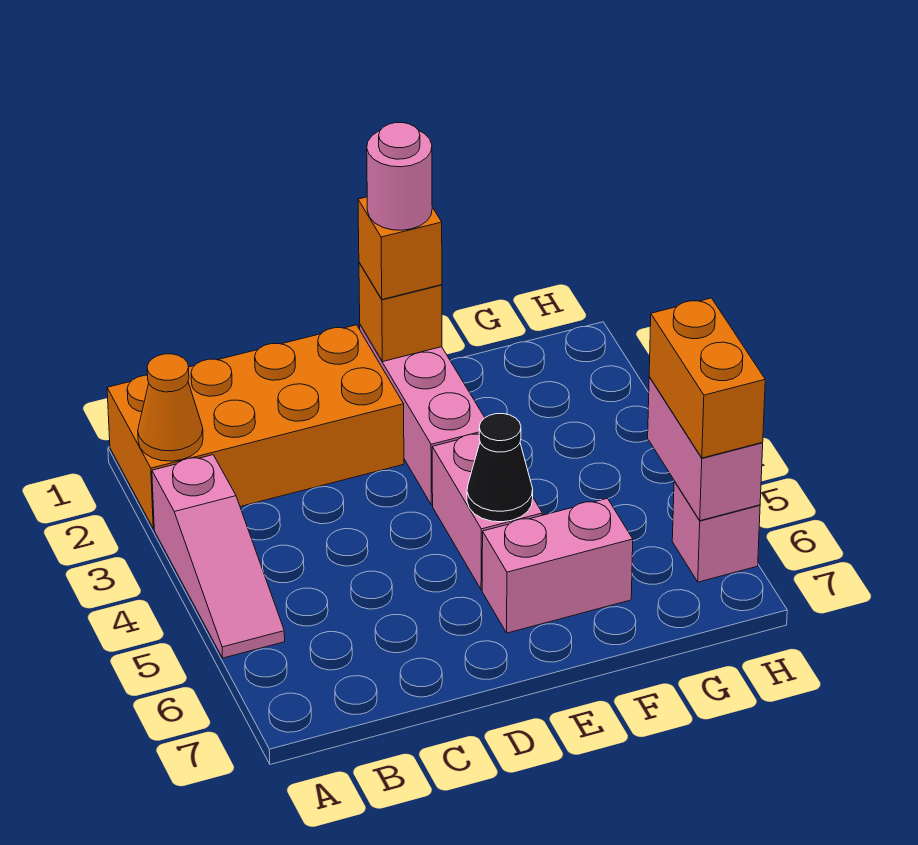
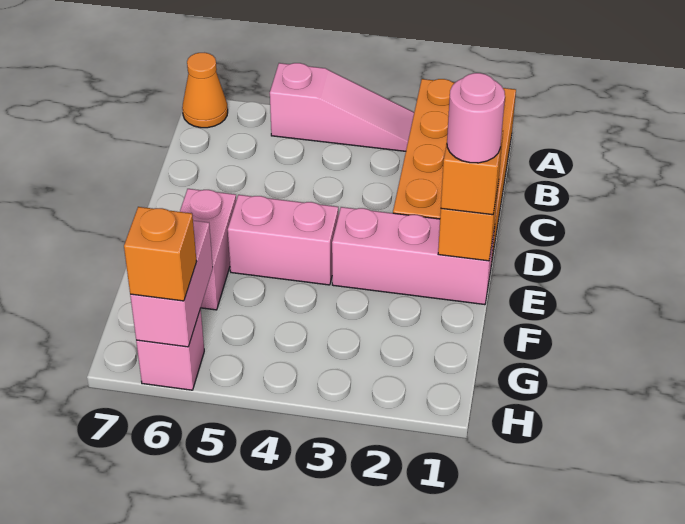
orange cone A2 level 2 -> orange cone A7 level 1
pink slope A3:A5 level 1 top 3 -> pink slope A3:A5 level 1 top 5
black cone E5 level 2 -> none
pink brick H5:H6 level 2 -> pink brick G6:H6 level 2
orange brick H5:H6 level 3 -> orange brick H6 level 3

